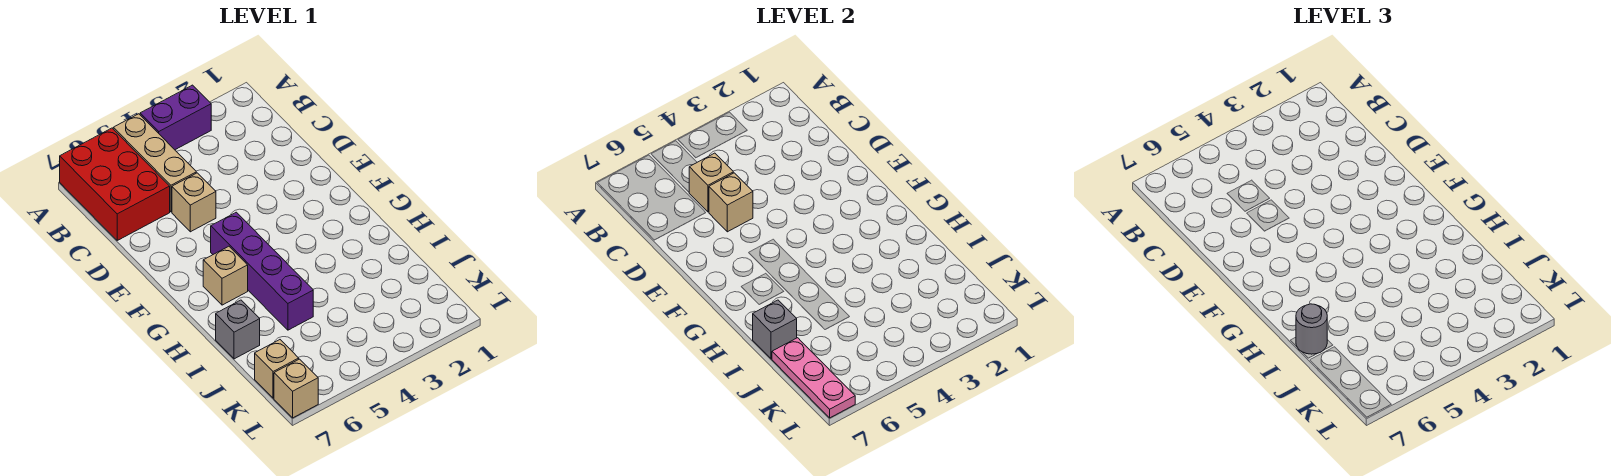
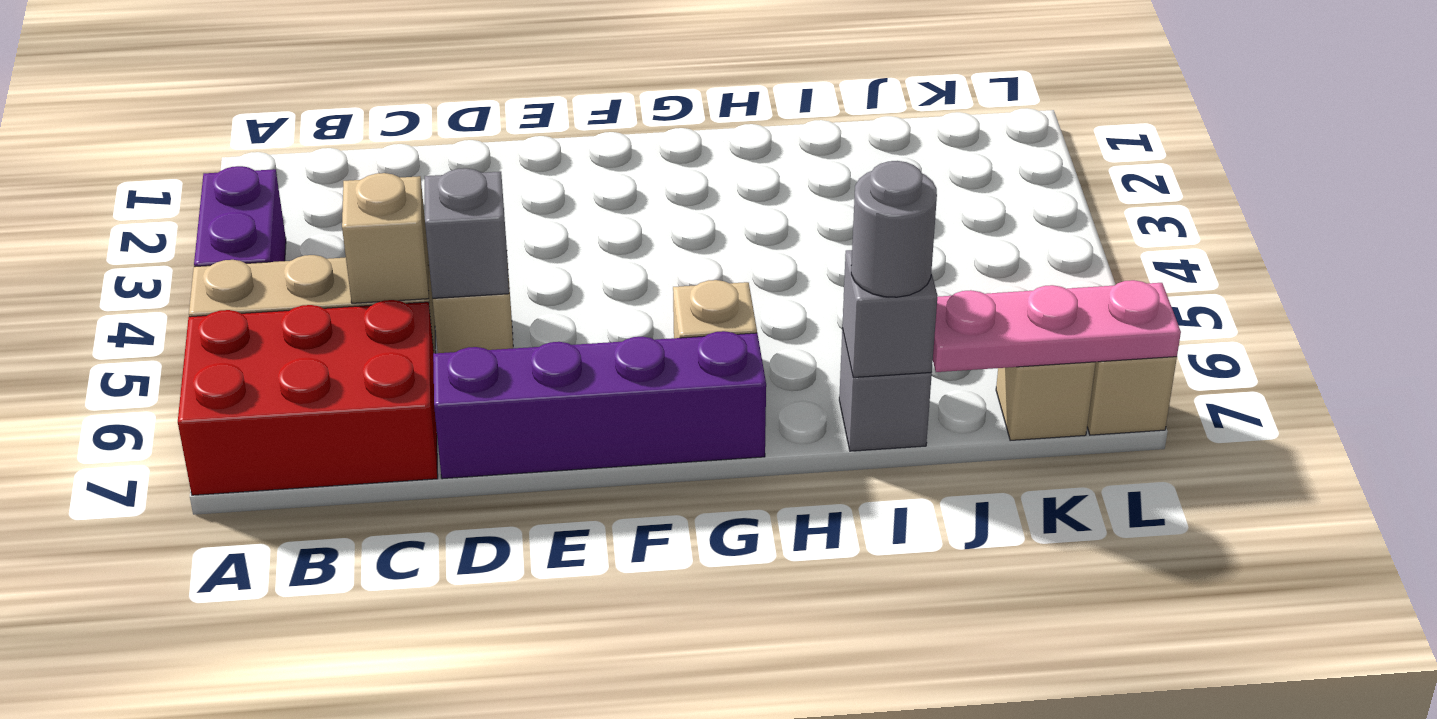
tan brick D5 level 2 -> grey brick D5 level 2
purple brick F5:I5 level 1 -> purple brick D7:G7 level 1

